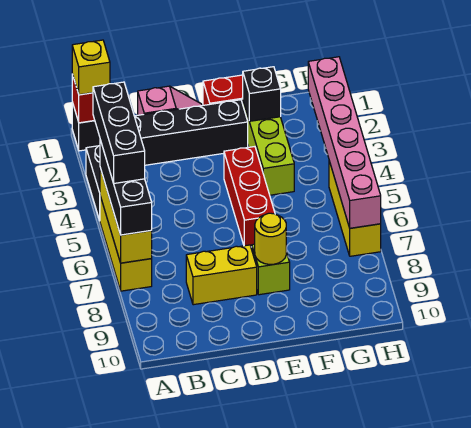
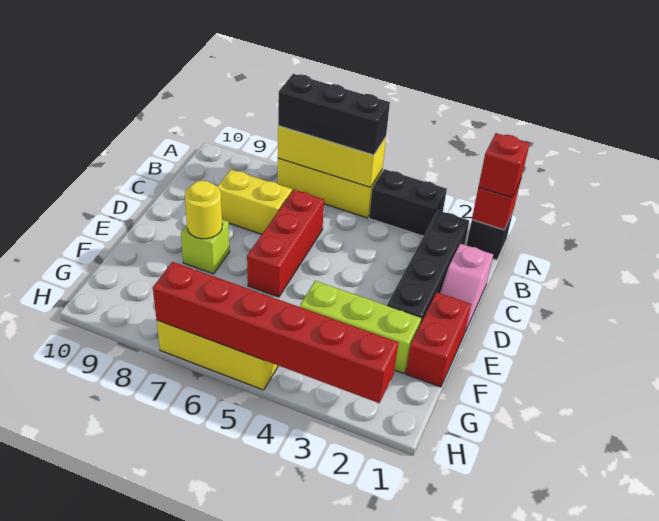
yellow brick A1 level 3 -> red brick A1 level 3
black brick A4:A6 level 4 -> none
yellow brick C8:D8 level 1 -> yellow brick C7:C8 level 1
red brick E4:E6 level 1 -> red brick C6:E6 level 1
black brick F2 level 2 -> none
pink brick H2:H7 level 2 -> red brick H2:H7 level 2

